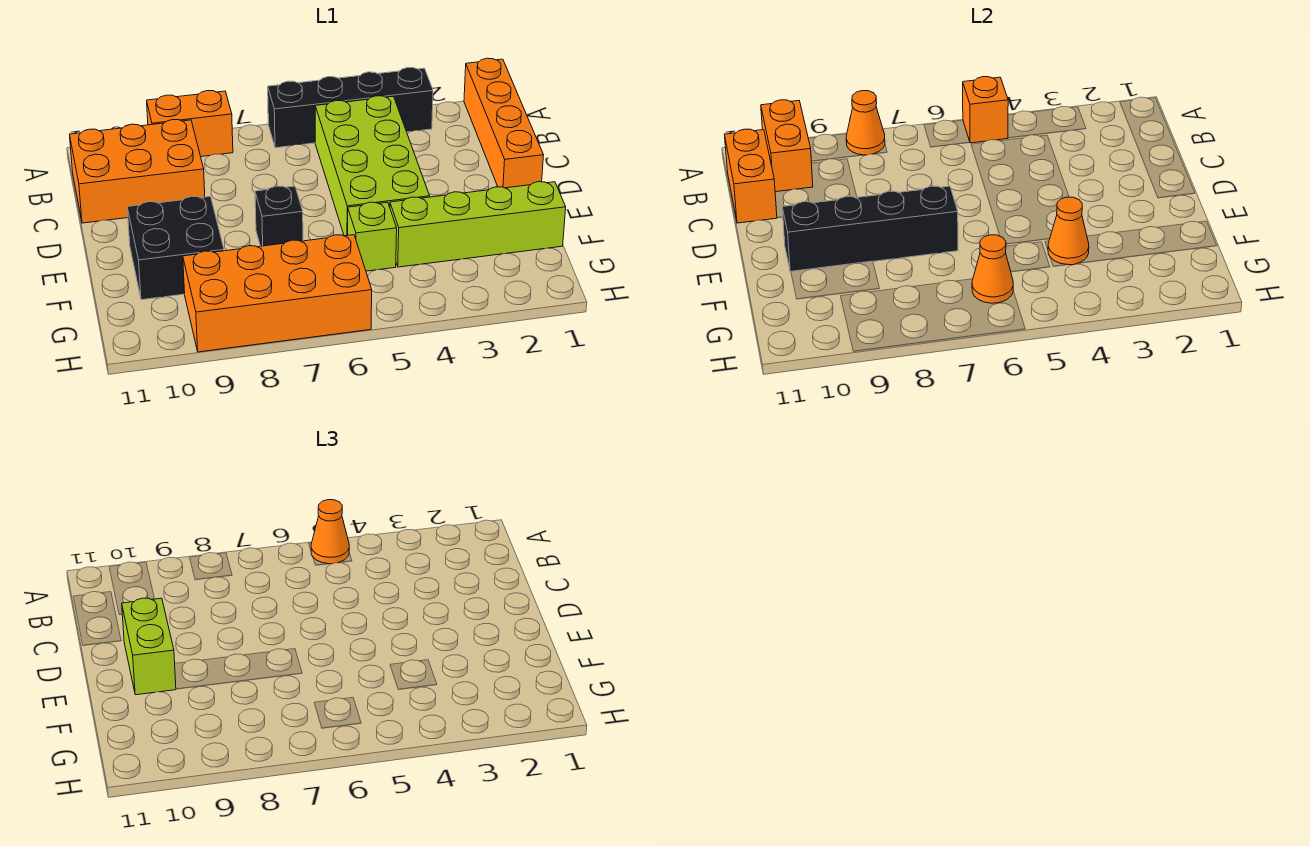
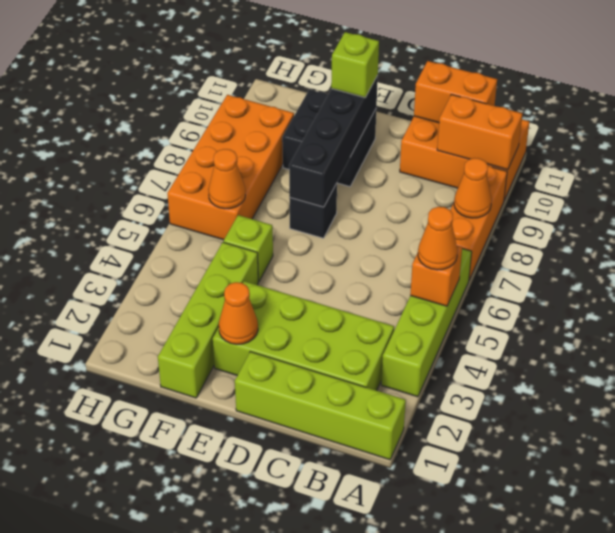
orange brick A1:D1 level 1 -> lime brick A1:D1 level 1
black brick A3:A6 level 1 -> lime brick A3:A6 level 1
orange brick A8:A9 level 1 -> orange brick A7:A9 level 1
lime brick B4:E5 level 1 -> lime brick B2:E3 level 1
orange brick B9:C11 level 1 -> orange brick A10:C11 level 1
lime brick D10:E10 level 3 -> lime brick E10 level 3
orange cone F4 level 2 -> orange cone E2 level 2

